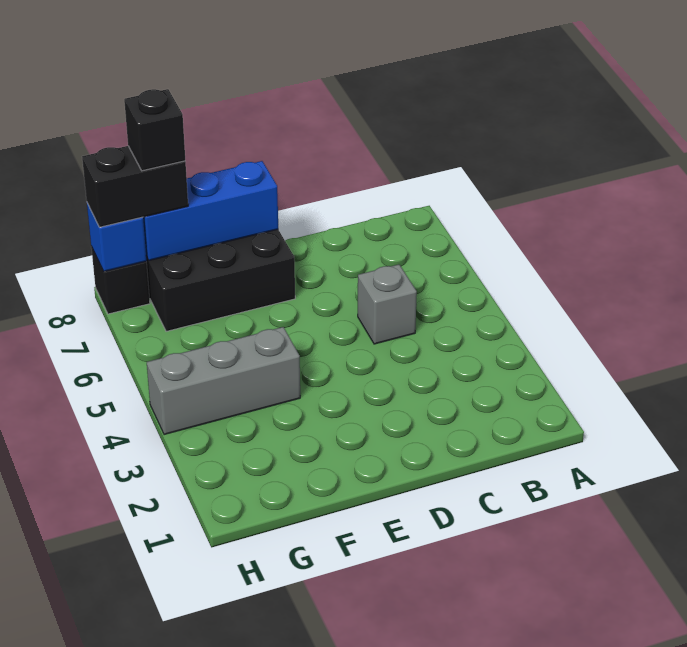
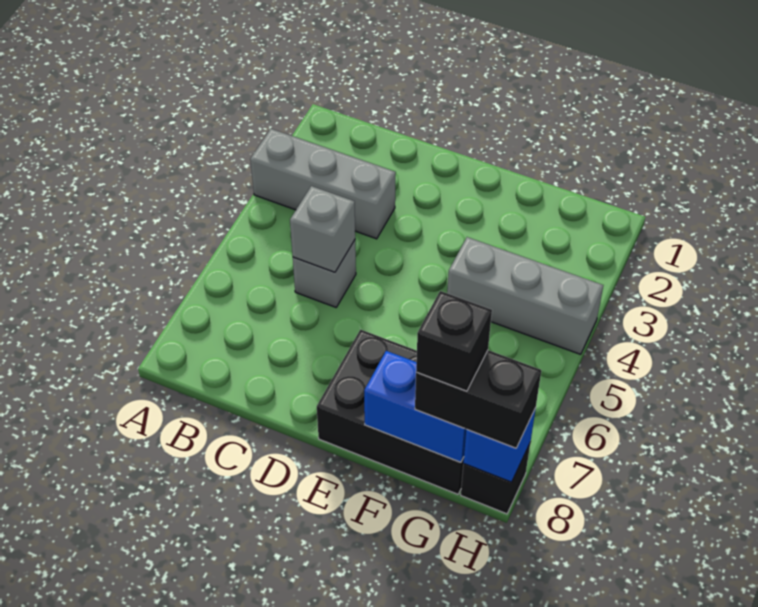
none -> grey brick A3:C3 level 1
none -> grey brick C5 level 2
blue brick E8:G8 level 2 -> blue brick F8:G8 level 2

